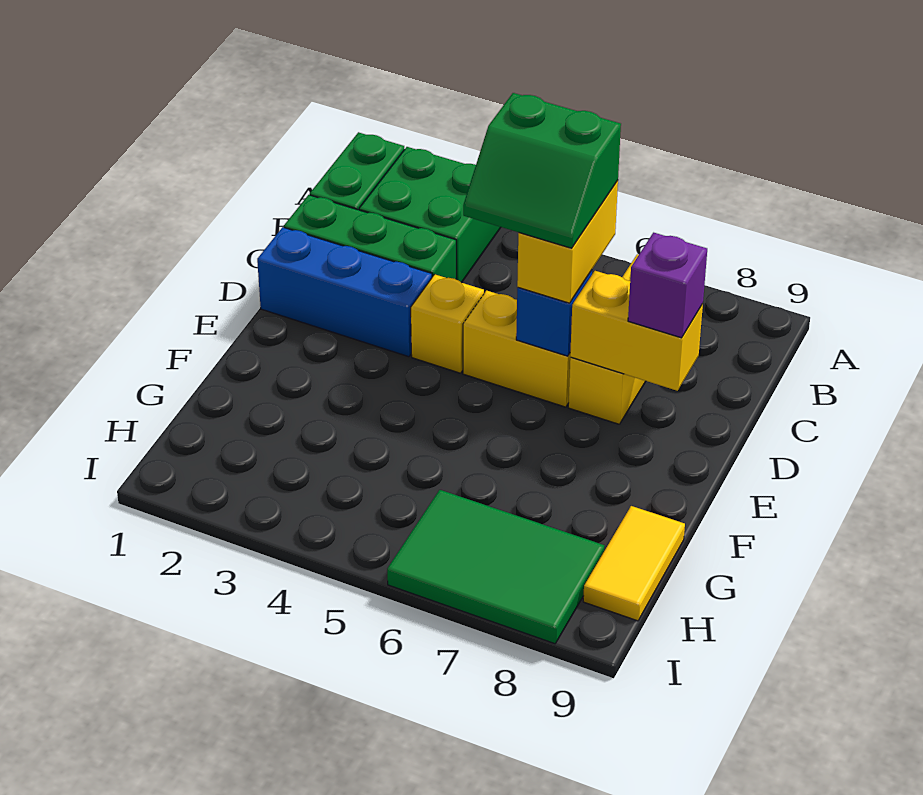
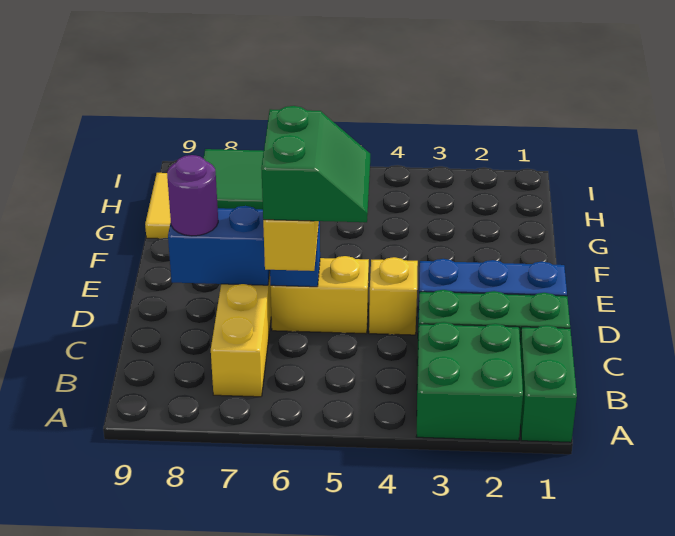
green slope C5:D6 level 4 top C -> green slope C5:D6 level 4 top 6
yellow brick D7:D8 level 2 -> blue brick D7:D8 level 2
purple brick D8 level 3 -> purple round brick D8 level 3

